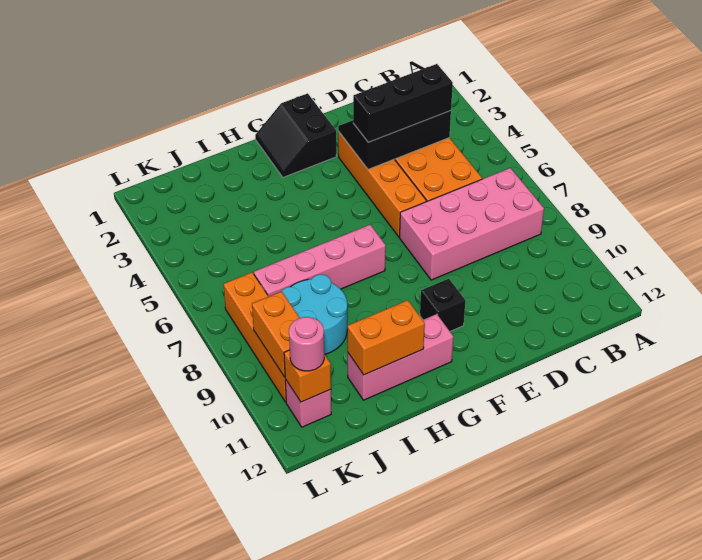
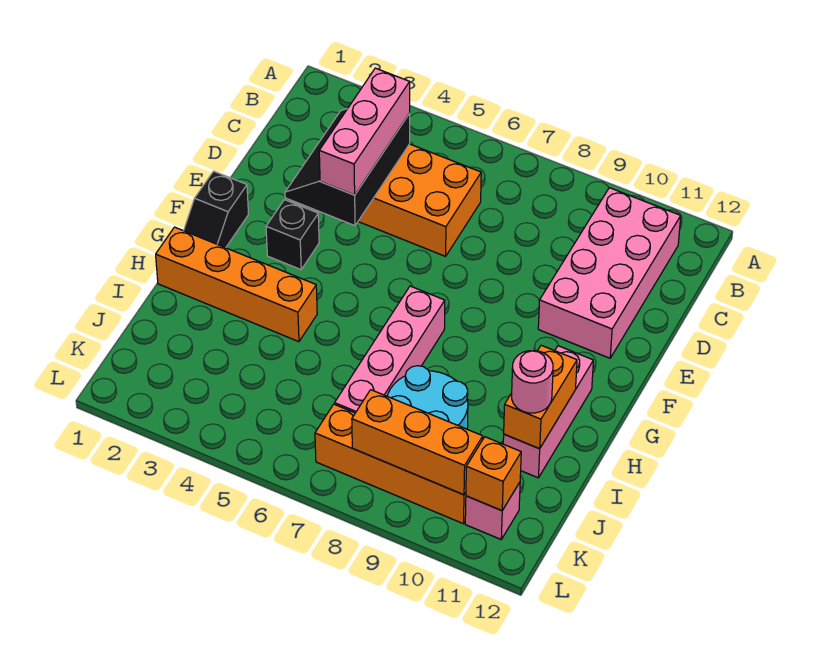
pink brick B7:E8 level 1 -> pink brick B10:E11 level 1
black brick C4:E4 level 3 -> pink brick C4:E4 level 3
orange brick E3:E6 level 1 -> orange brick H1:H4 level 1
black slope F1:G2 level 1 top F -> black slope F1:G1 level 1 top F
black brick F10 level 1 -> black brick F3 level 1
orange brick K9:K10 level 2 -> orange brick K8:K10 level 2
pink round brick K11 level 3 -> pink round brick I11 level 3

